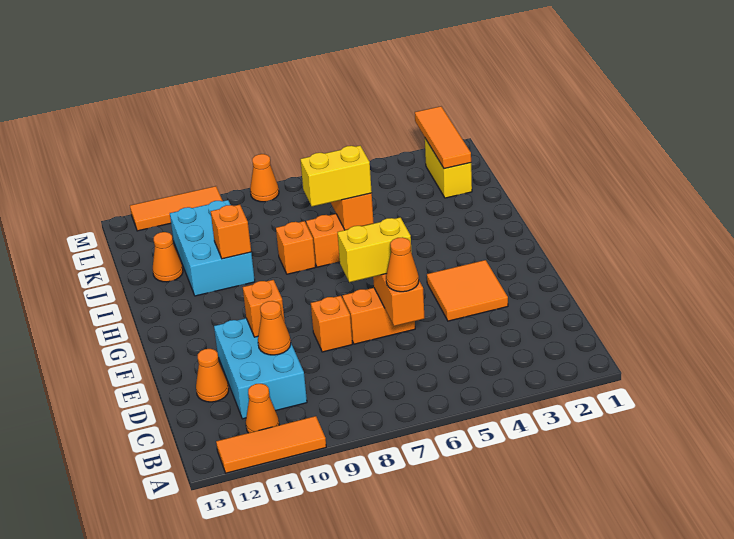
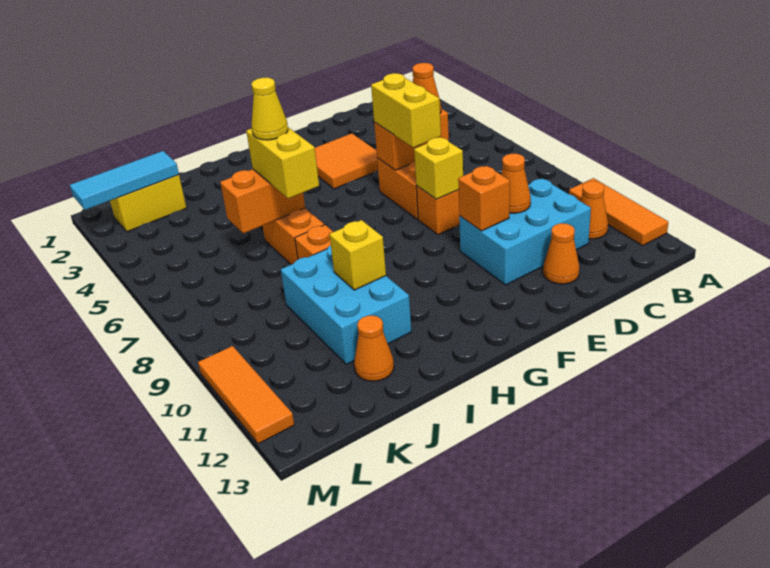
none -> yellow brick E8 level 2
none -> yellow cone I6 level 4
cyan brick I10:K11 level 1 -> cyan brick I9:J11 level 1
orange brick I10 level 2 -> yellow brick I10 level 2
orange tile K2:M2 level 2 -> cyan tile K2:M2 level 2
orange cone M8 level 1 -> none

